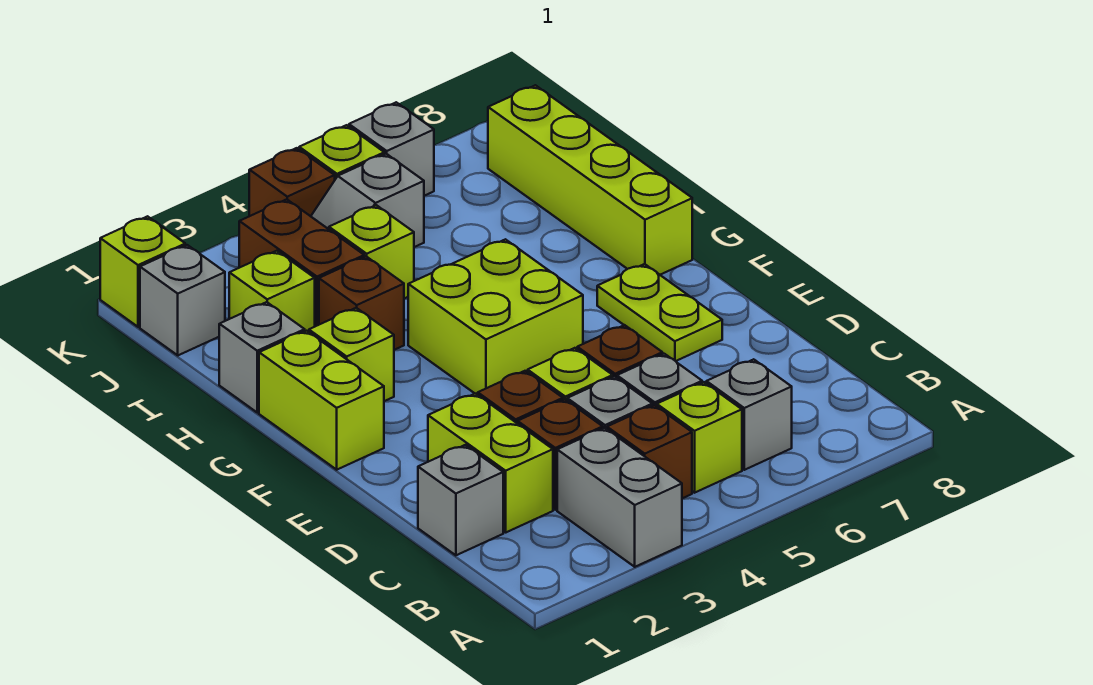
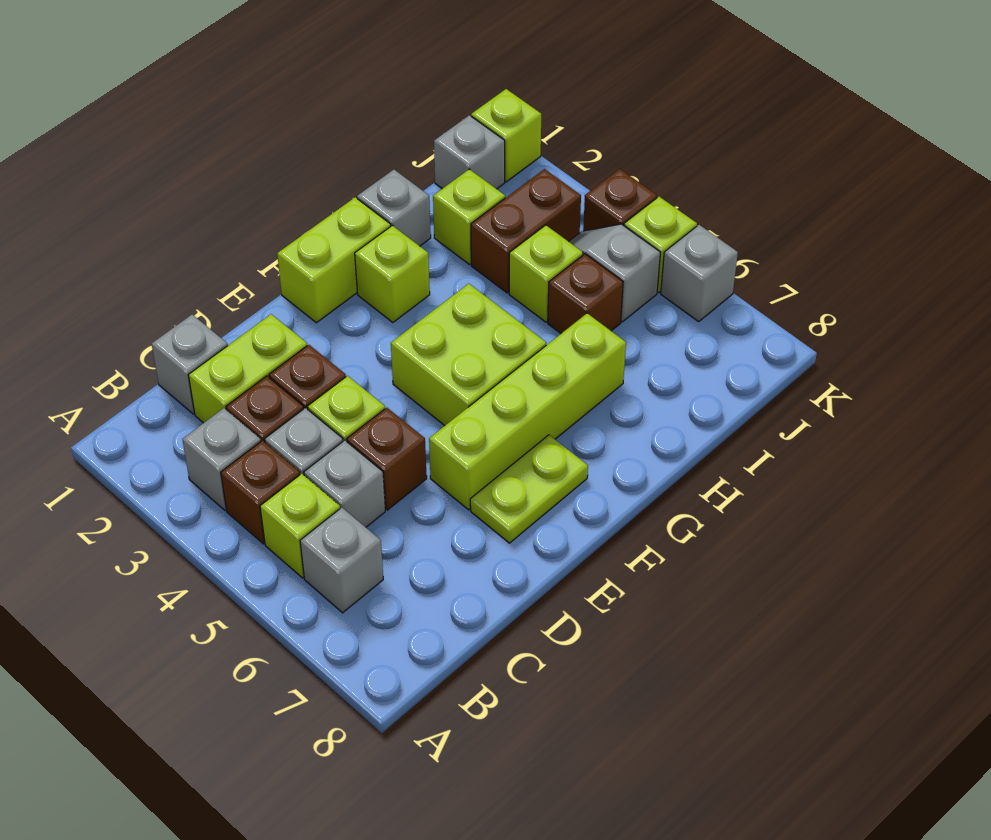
grey brick A3:B3 level 1 -> grey brick B3 level 1
lime brick G8:J8 level 1 -> lime brick E6:H6 level 1
brown brick H3 level 1 -> brown brick I5 level 1

